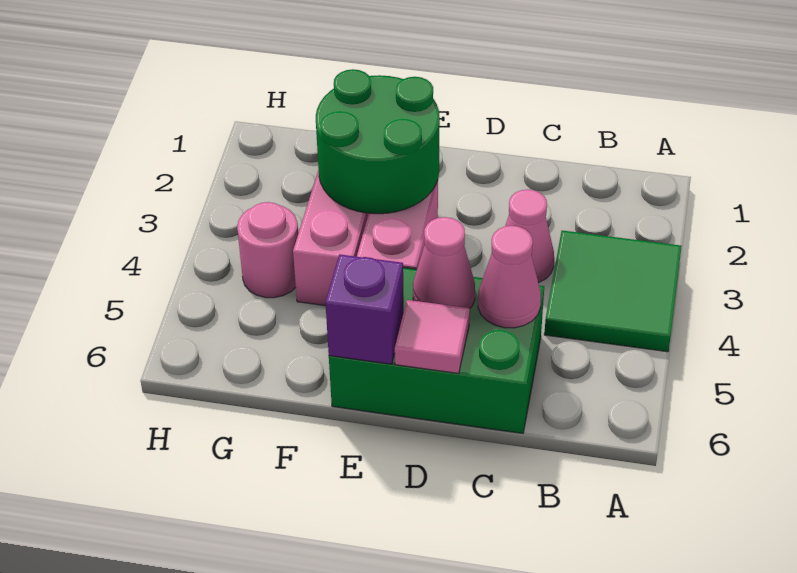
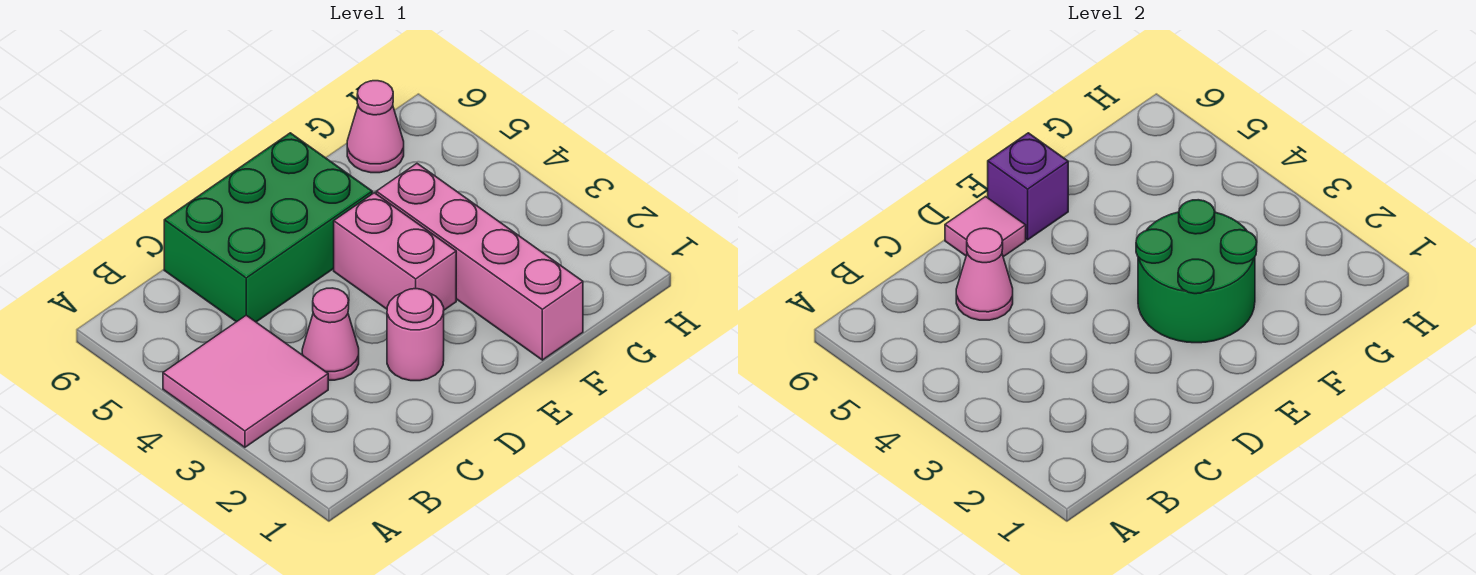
green tile A3:B4 level 1 -> pink tile A3:B4 level 1
pink cone D5 level 2 -> pink cone G6 level 1
pink round brick G4 level 1 -> pink round brick D2 level 1

